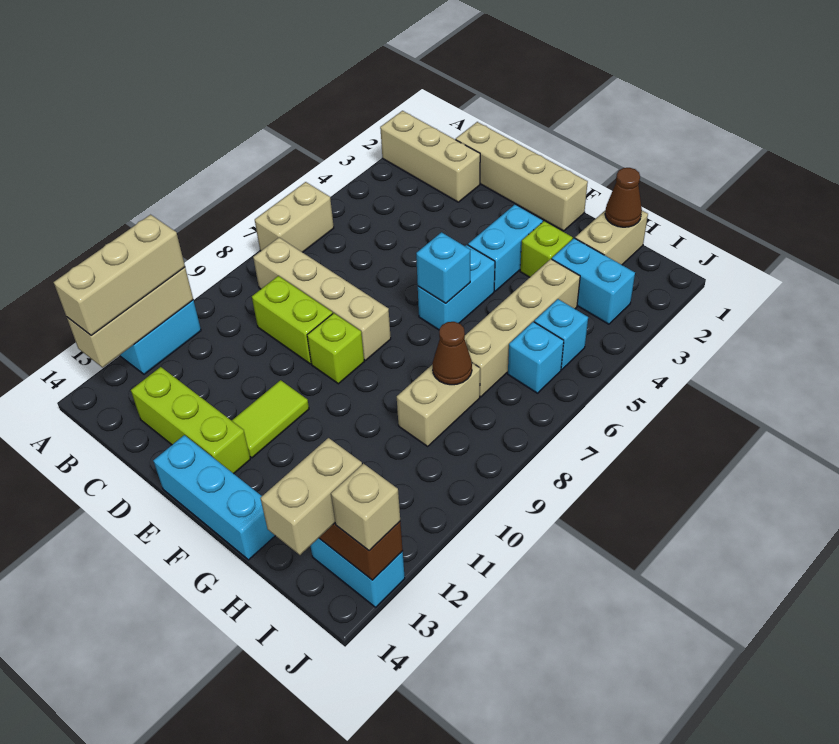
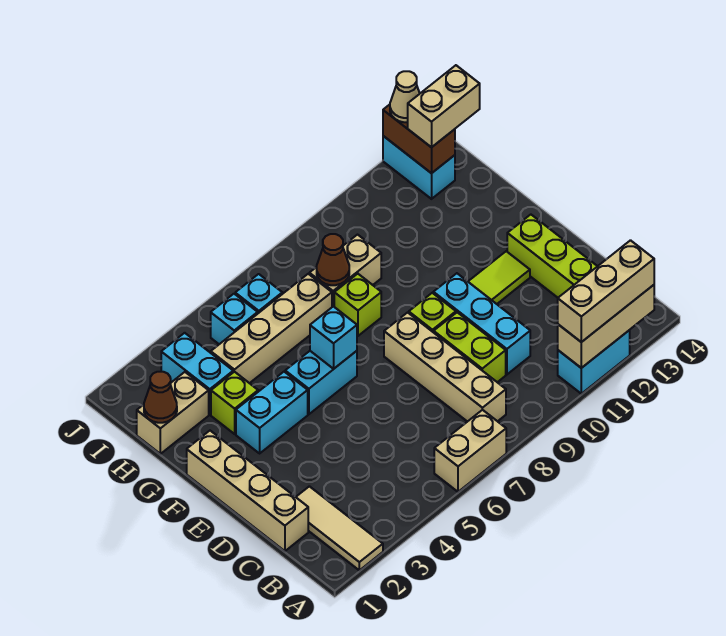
tan brick A2:C2 level 1 -> tan tile A2:C2 level 1
cyan brick E14:G14 level 1 -> cyan brick C10:E10 level 1
none -> lime brick G8 level 1
tan brick J13 level 3 -> tan cone J13 level 3

